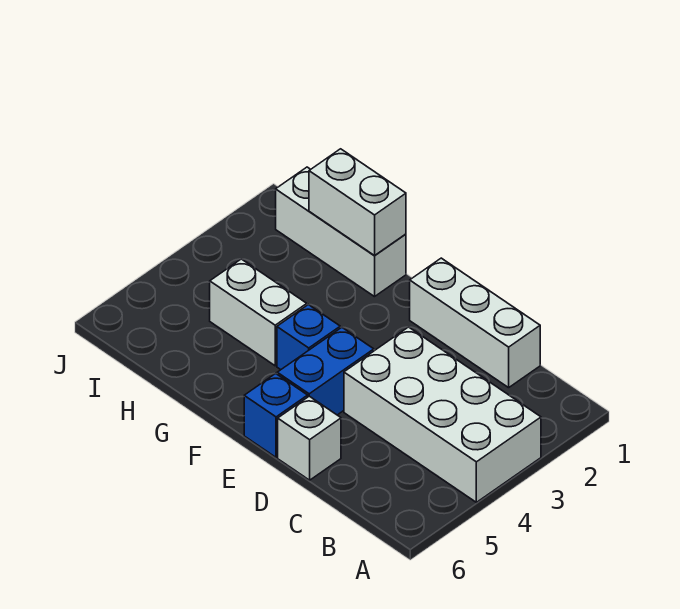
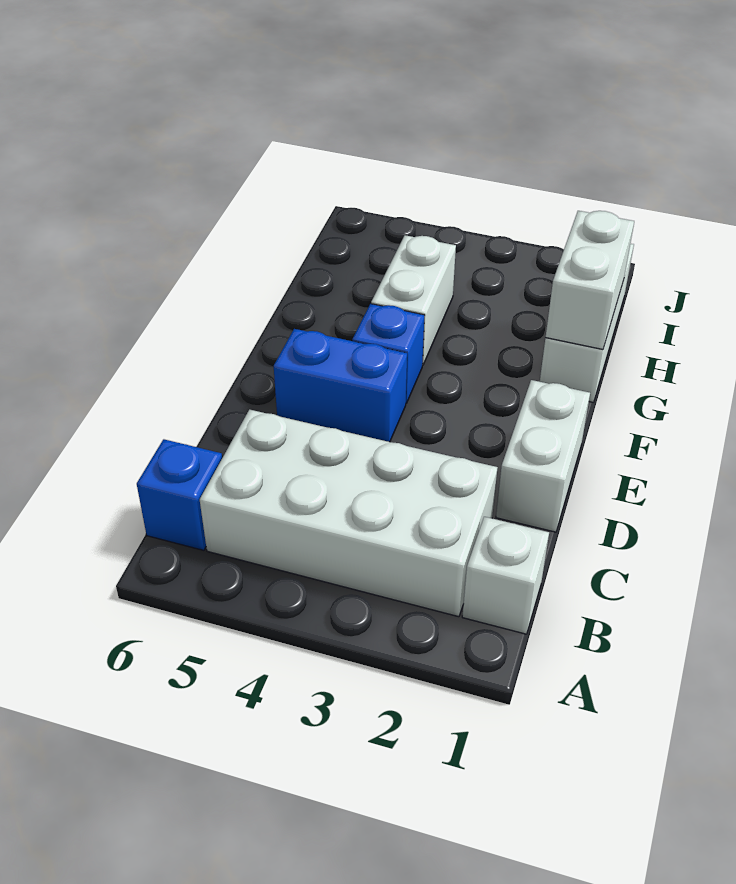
white brick A3:D4 level 1 -> white brick B2:C5 level 1
white brick C1:E1 level 1 -> white brick D1:E1 level 1
white brick D6 level 1 -> white brick B1 level 1
blue brick E6 level 1 -> blue brick B6 level 1

